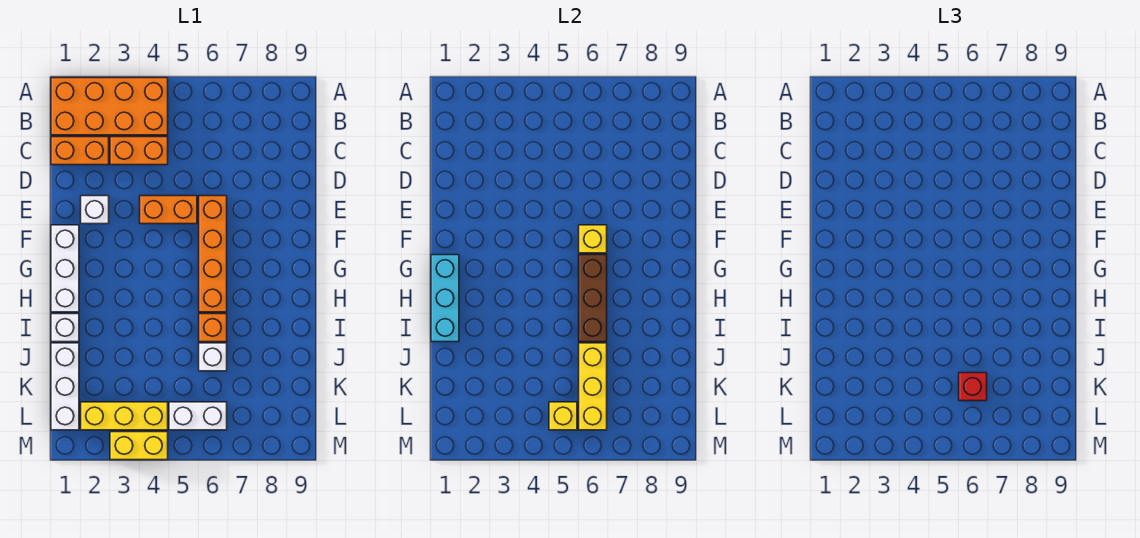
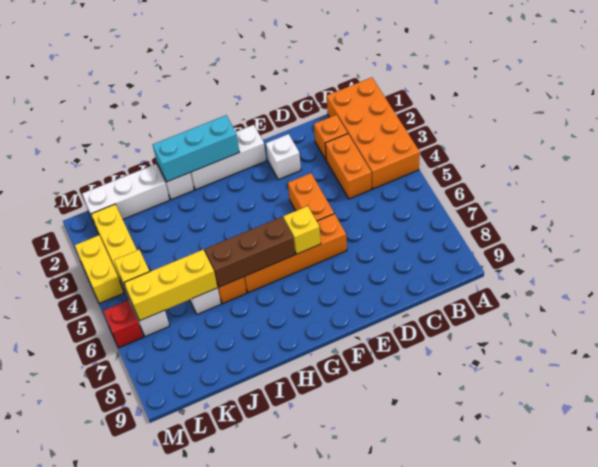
orange brick C1:C2 level 1 -> orange brick C2 level 1
red brick K6 level 3 -> red brick M6 level 1

